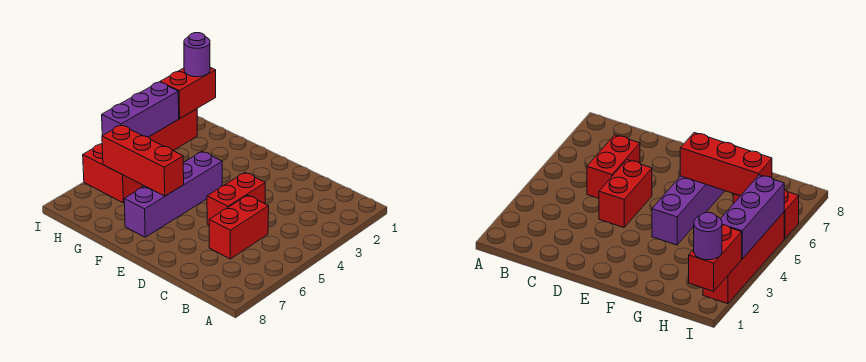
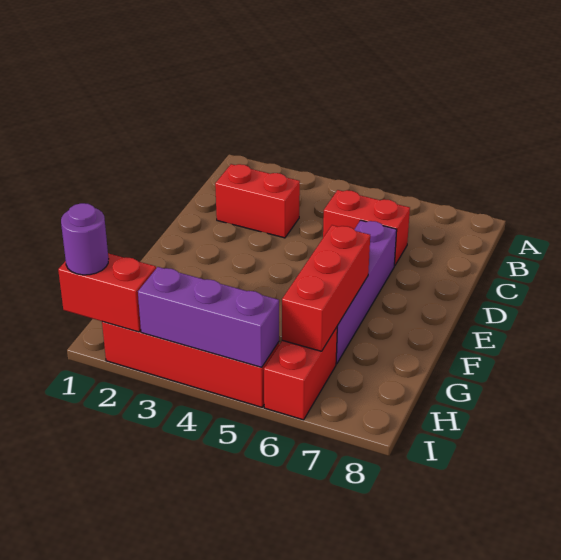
red brick D4:D5 level 1 -> red brick C2:C3 level 1
purple brick F4:F7 level 1 -> purple brick D6:G6 level 1

